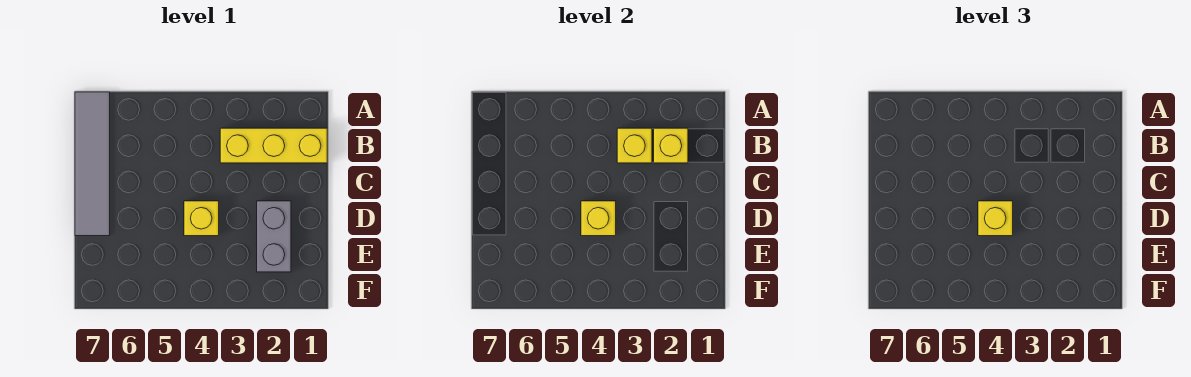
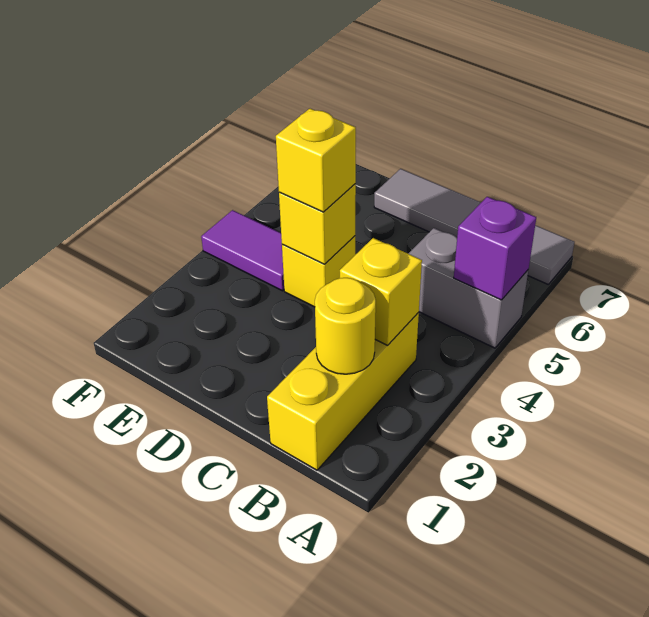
none -> purple brick A5 level 2
yellow brick B2 level 2 -> yellow round brick B2 level 2
grey brick D2:E2 level 1 -> grey brick A5:B5 level 1
none -> purple tile E4:F4 level 1

